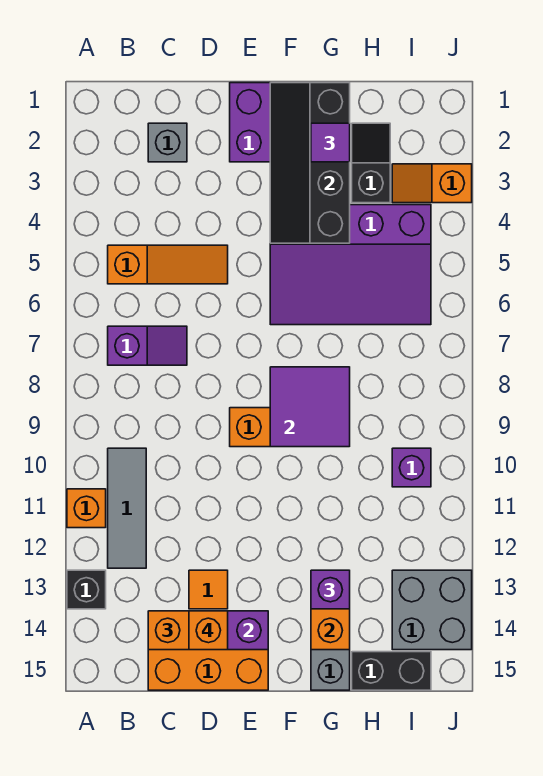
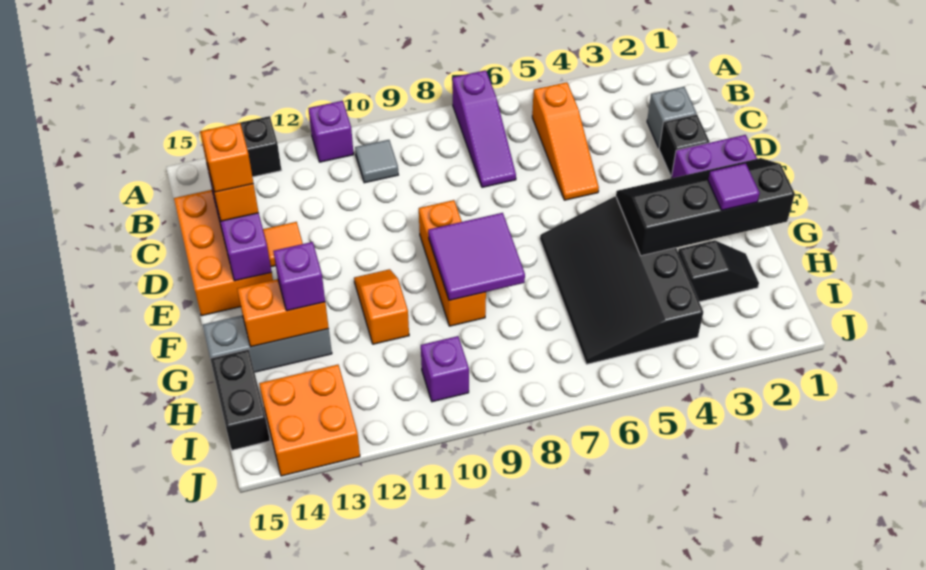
orange brick A11 level 1 -> purple brick A11 level 1
purple slope B7:C7 level 1 top B -> purple slope A7:C7 level 1 top A
grey tile B10:B12 level 1 -> grey tile B10 level 1
none -> black brick D2 level 1
purple slope F4:I6 level 1 top 4 -> black slope F4:I6 level 1 top 4
orange slope I3:J3 level 1 top J -> orange slope F11:G11 level 1 top G
grey brick I13:J14 level 1 -> orange brick I13:J14 level 1

